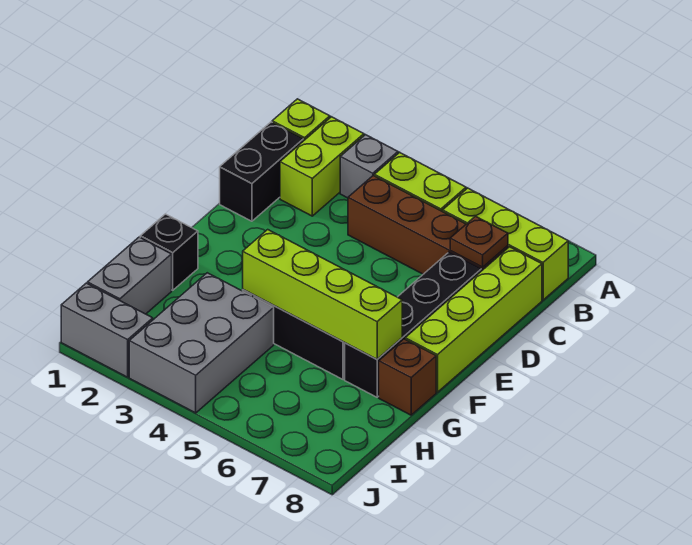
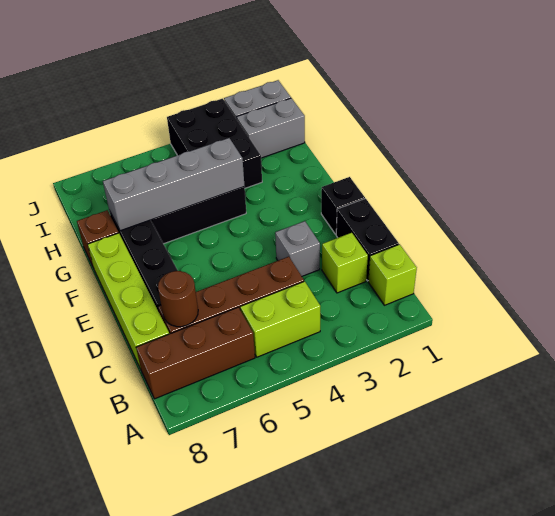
lime brick B2:C2 level 1 -> lime brick C2 level 1
grey brick B3 level 1 -> grey brick D3 level 1
lime brick B6:B8 level 1 -> brown brick B6:B8 level 1
brown plate C7 level 2 -> brown round brick C7 level 2
black brick G1 level 1 -> black brick E1 level 1
lime brick G4:G7 level 2 -> grey brick G4:G7 level 2
grey brick H1:I1 level 1 -> grey brick I1:I2 level 1
grey brick H3:J4 level 1 -> black brick H3:J4 level 1

